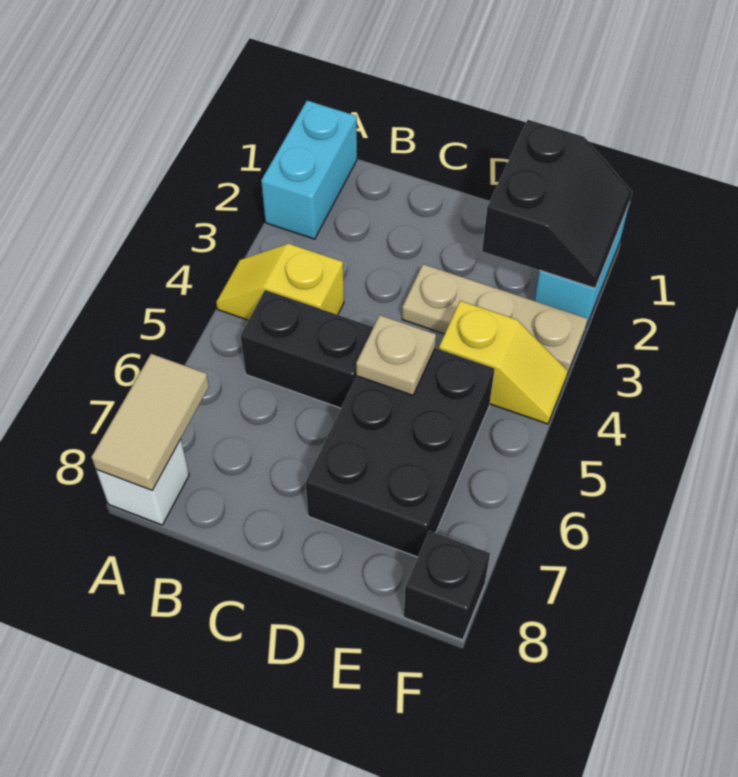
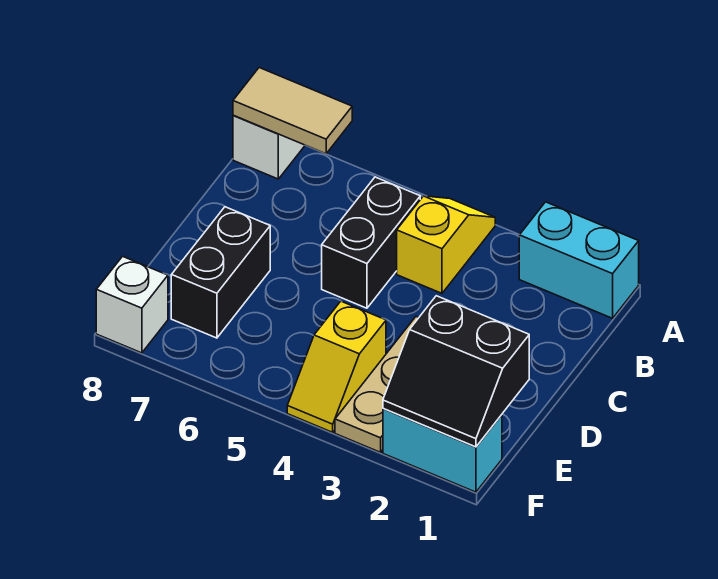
black brick D5:E7 level 1 -> black brick D7:E7 level 1
tan plate D5 level 2 -> none
black brick F8 level 1 -> white brick F8 level 1

